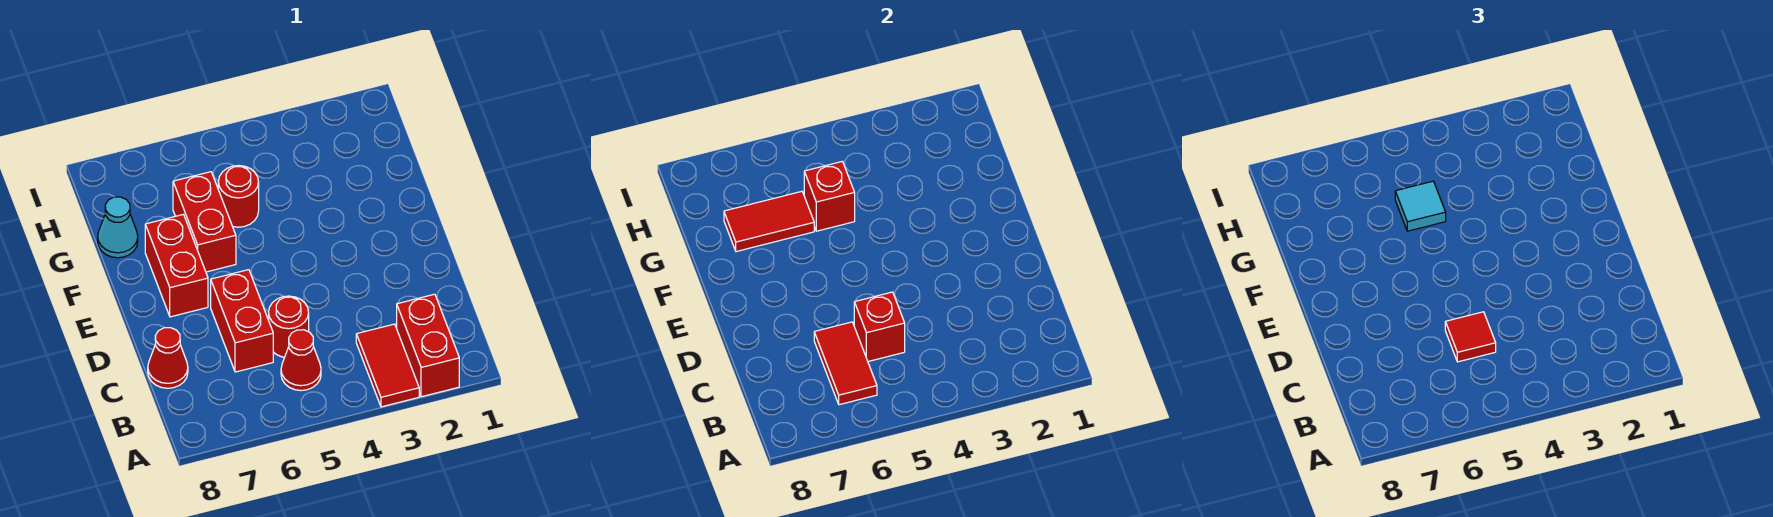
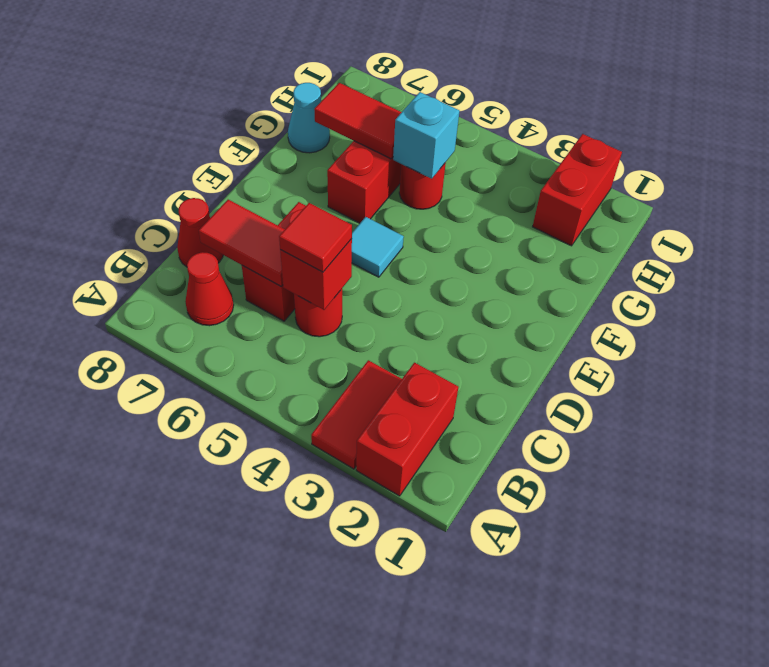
red cone B5 level 1 -> red cone B7 level 1
red tile B6:C6 level 2 -> red tile C6:C7 level 2
red brick E7:F7 level 1 -> red brick H2:I2 level 1
red brick G5 level 2 -> cyan brick G5 level 2
cyan tile G5 level 3 -> cyan tile E5 level 1

